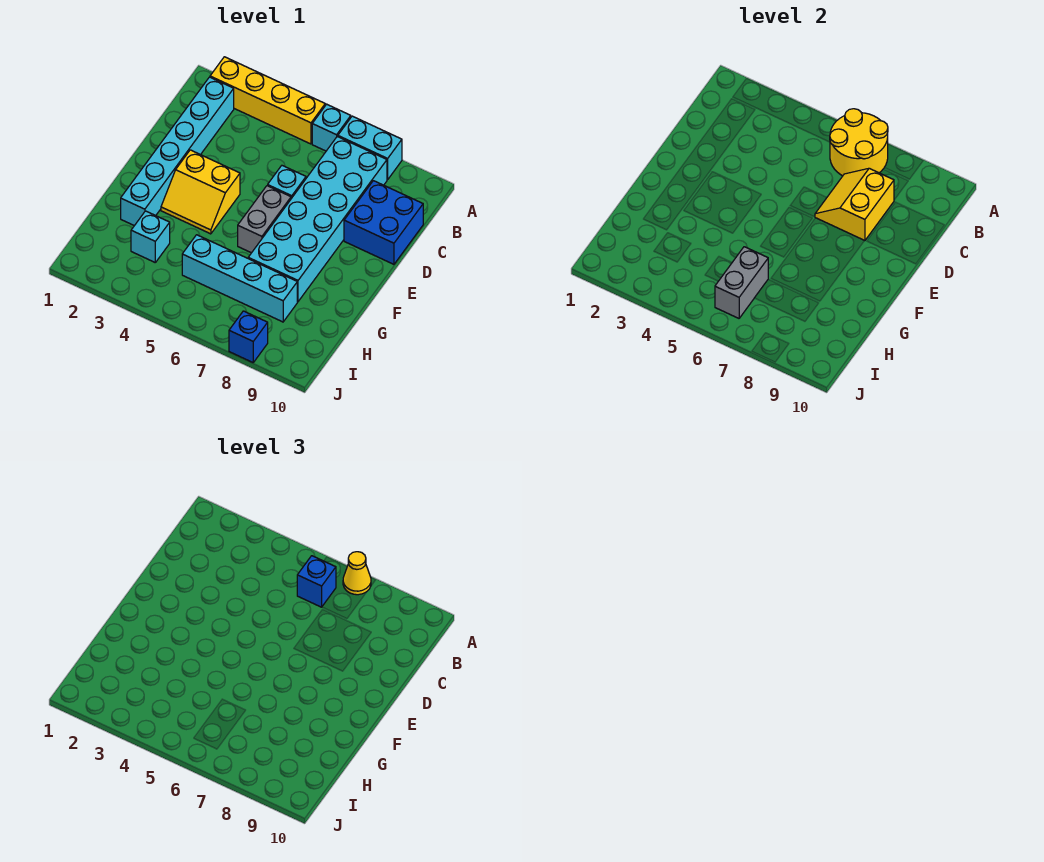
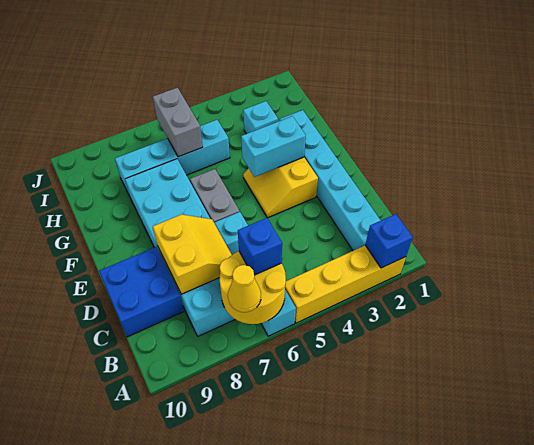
cyan brick A7:A8 level 1 -> cyan brick F3:F4 level 2
yellow slope E3:F4 level 1 top E -> yellow slope E3:F4 level 1 top 3
blue brick J8 level 1 -> blue brick A2 level 2

